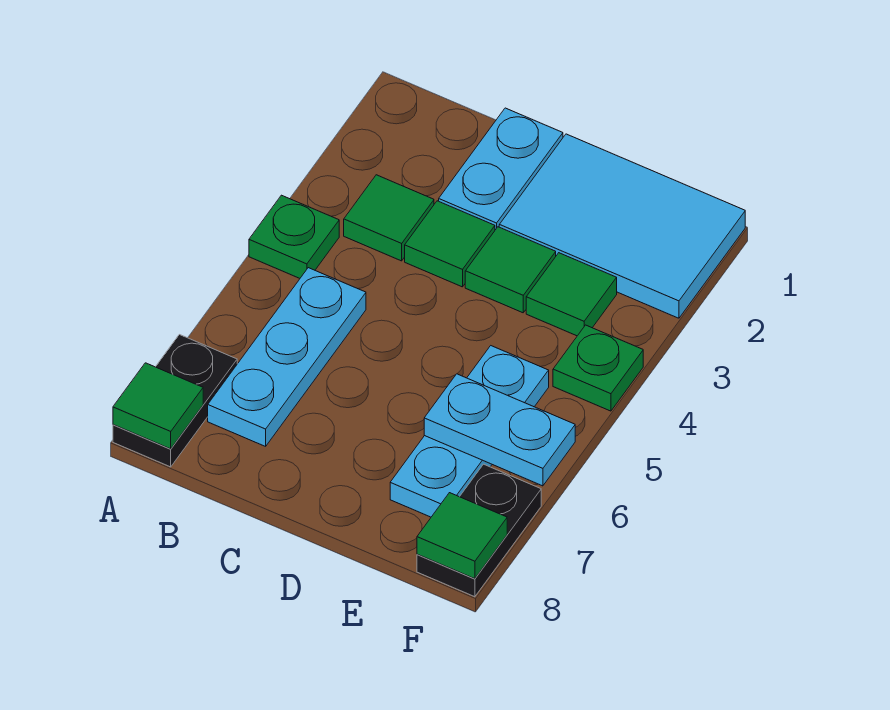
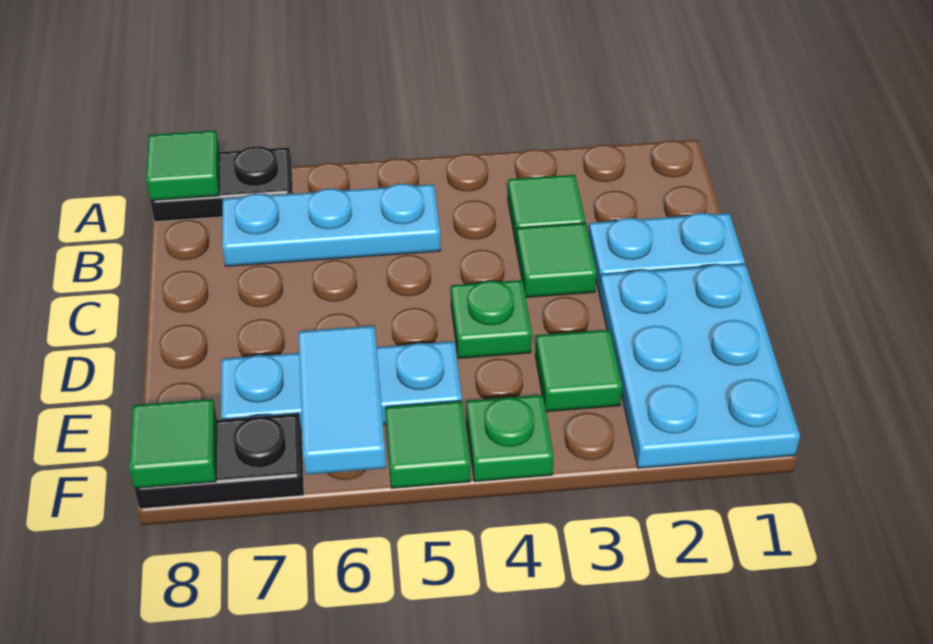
green plate A4 level 1 -> green plate D4 level 1
cyan tile D1:F2 level 1 -> cyan plate D1:F2 level 1
green tile D3 level 1 -> green tile F5 level 1
cyan plate E6:F6 level 2 -> cyan tile E6:F6 level 2

